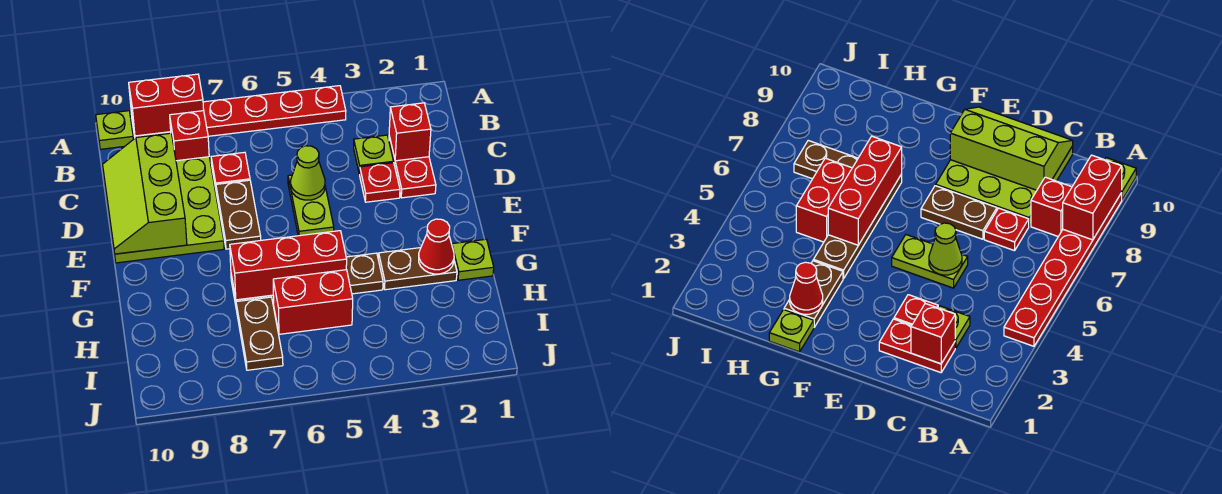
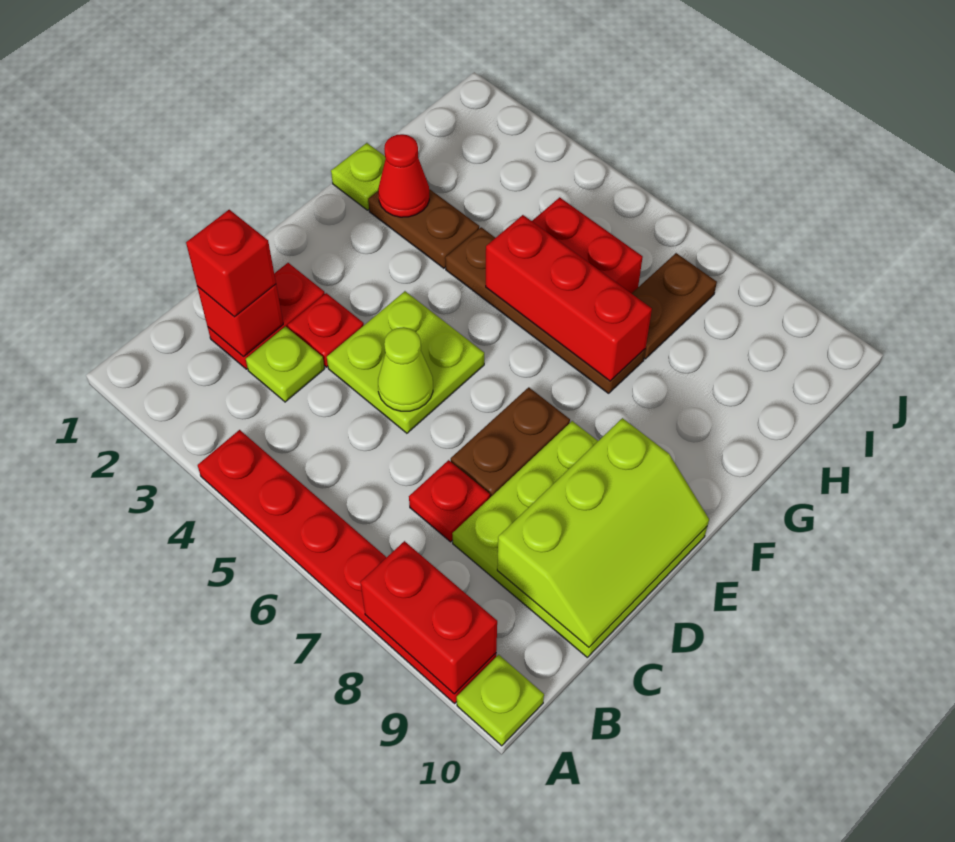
red brick B8 level 1 -> red brick C2 level 3
lime plate D5:E5 level 1 -> lime plate D4:E5 level 1

